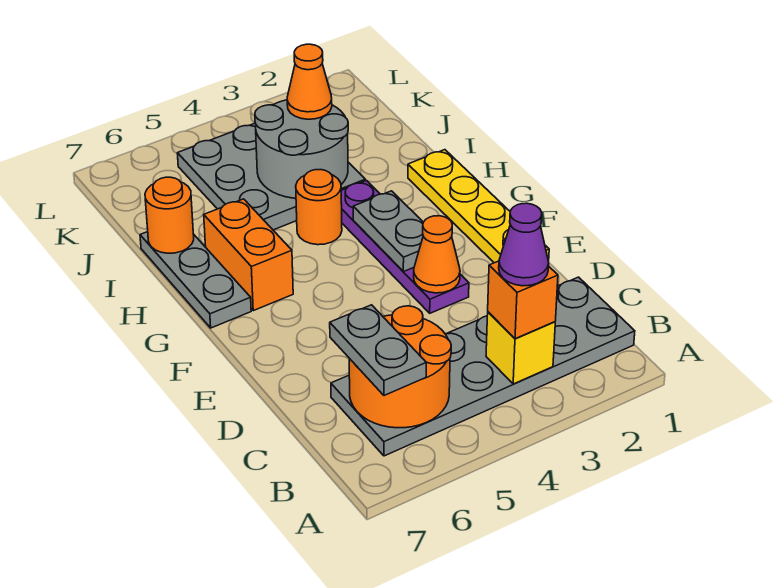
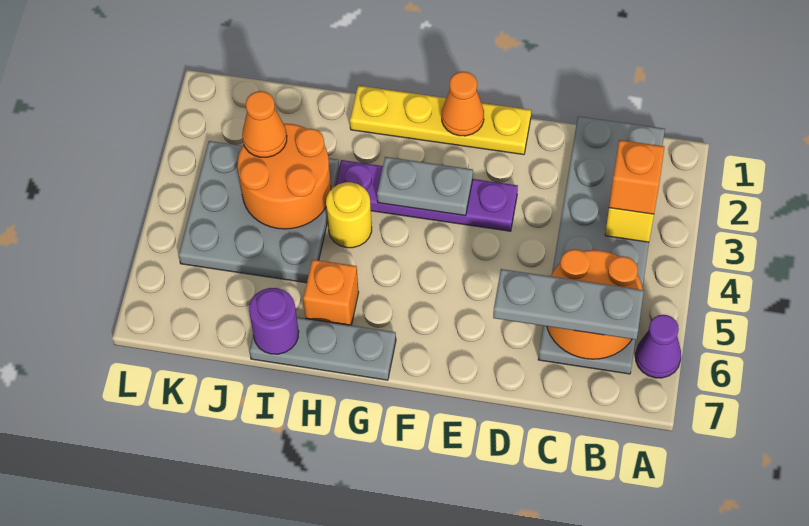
purple cone B3 level 4 -> purple cone A6 level 1
grey plate B6:C6 level 3 -> grey plate B6:D6 level 3
orange cone E3 level 2 -> orange cone F1 level 2
orange brick G6:H6 level 1 -> orange brick H6 level 1
orange round brick H4 level 1 -> yellow round brick H4 level 1
grey round brick I3:J4 level 2 -> orange round brick I3:J4 level 2
orange round brick I7 level 2 -> purple round brick I7 level 2

